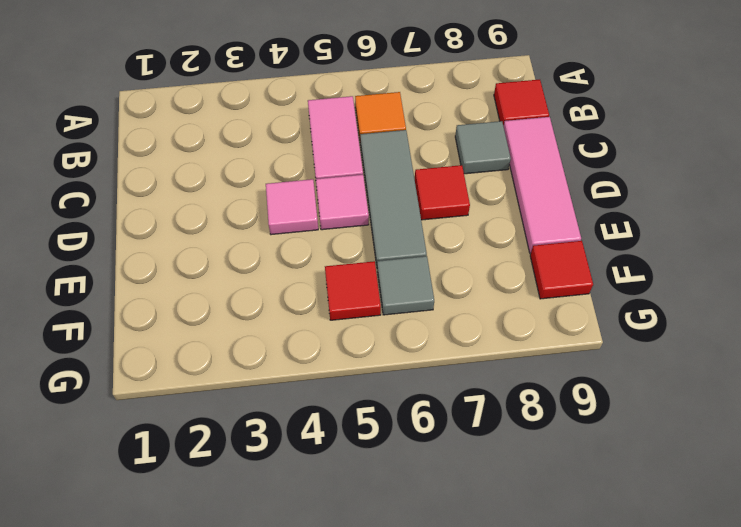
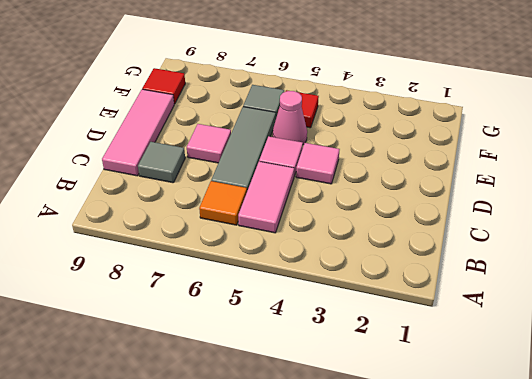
red tile B9 level 1 -> none
red tile D7 level 1 -> pink tile D7 level 1
none -> pink cone E5 level 1

